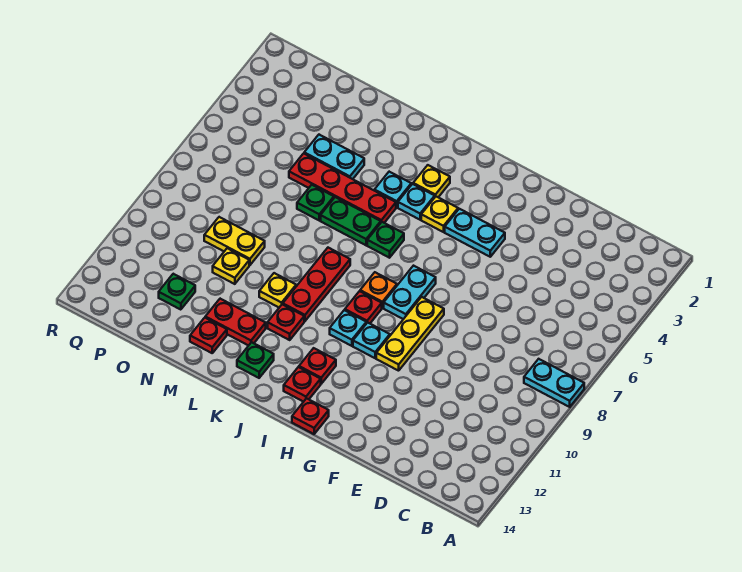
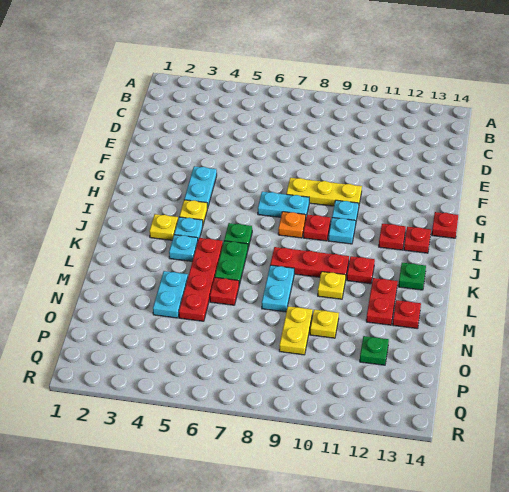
cyan plate A8:B8 level 1 -> cyan plate L8:M8 level 1
green plate M6 level 1 -> red plate M6 level 1

